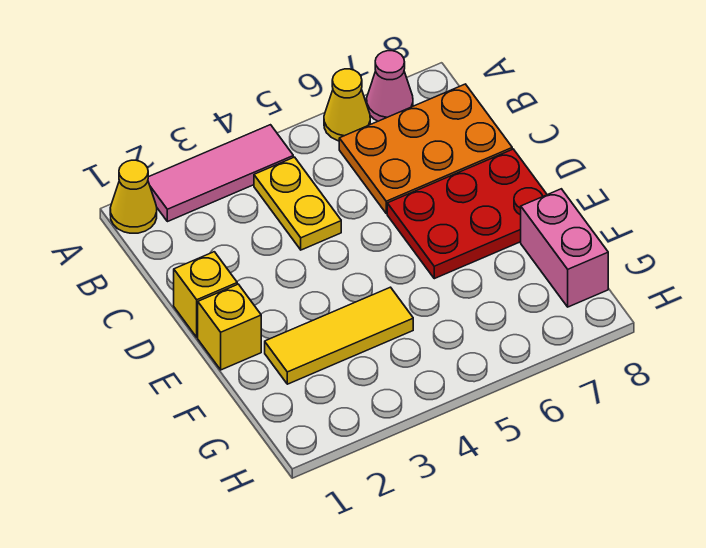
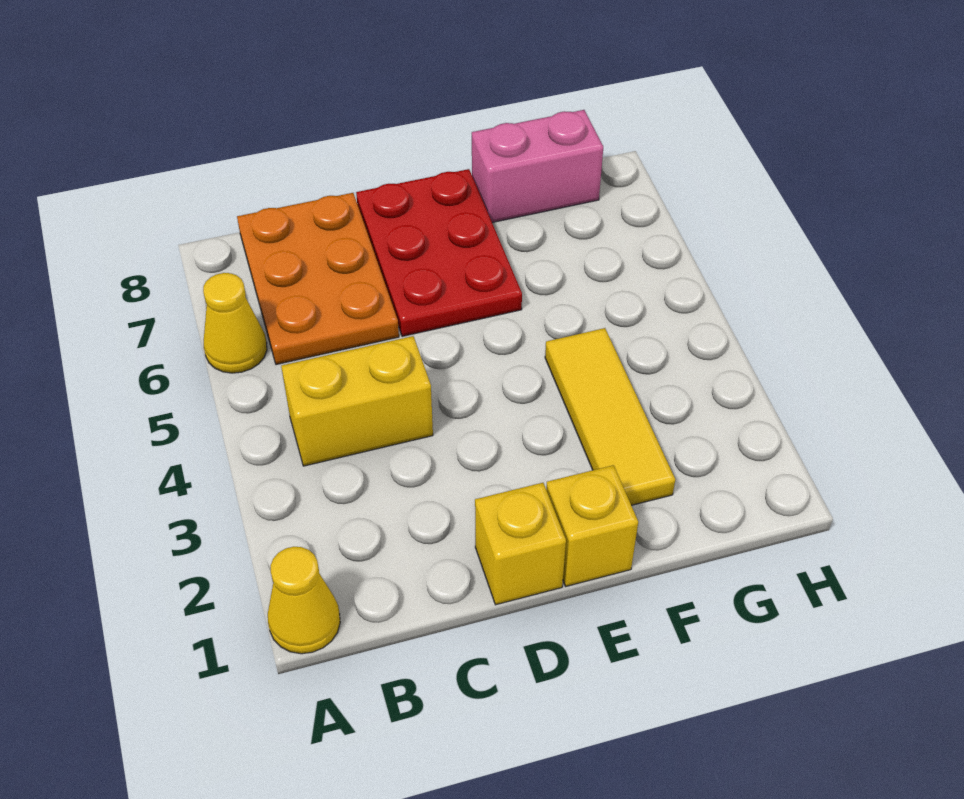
pink tile A2:A4 level 1 -> none
pink cone A7 level 1 -> none
yellow plate B4:C4 level 1 -> yellow brick B4:C4 level 1

